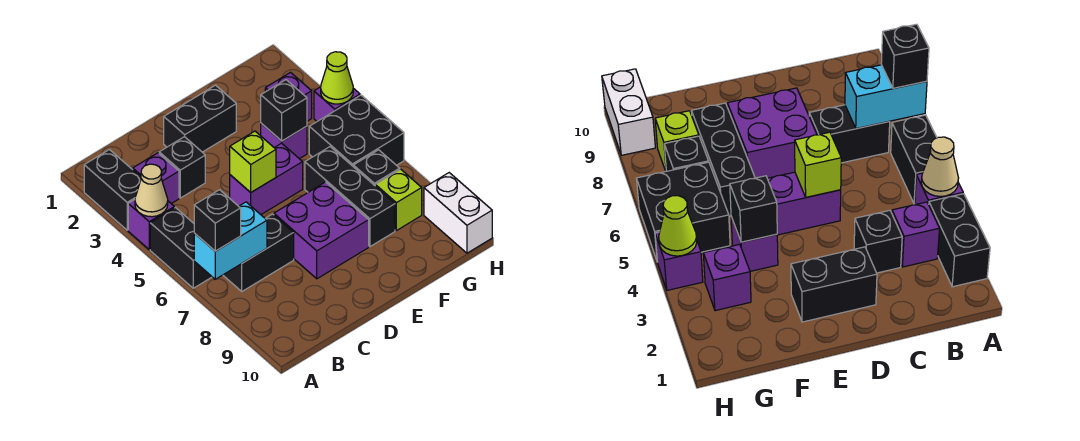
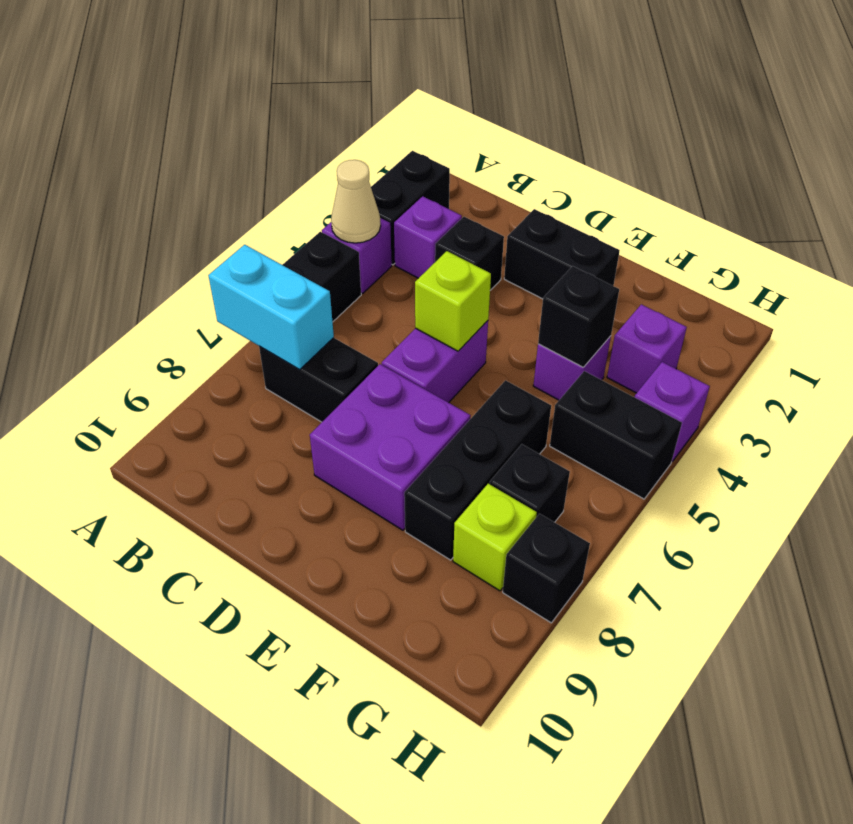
black brick A7 level 3 -> black brick H8 level 1
purple brick D5:E5 level 1 -> purple brick D5:D6 level 1
black brick G5:H6 level 1 -> black brick G5:H5 level 1
lime cone H4 level 2 -> none
white brick H9:H10 level 1 -> none

